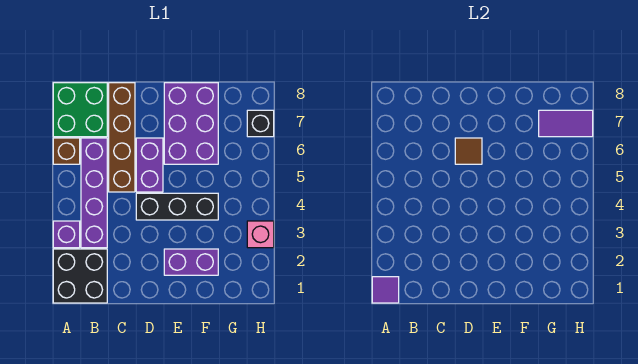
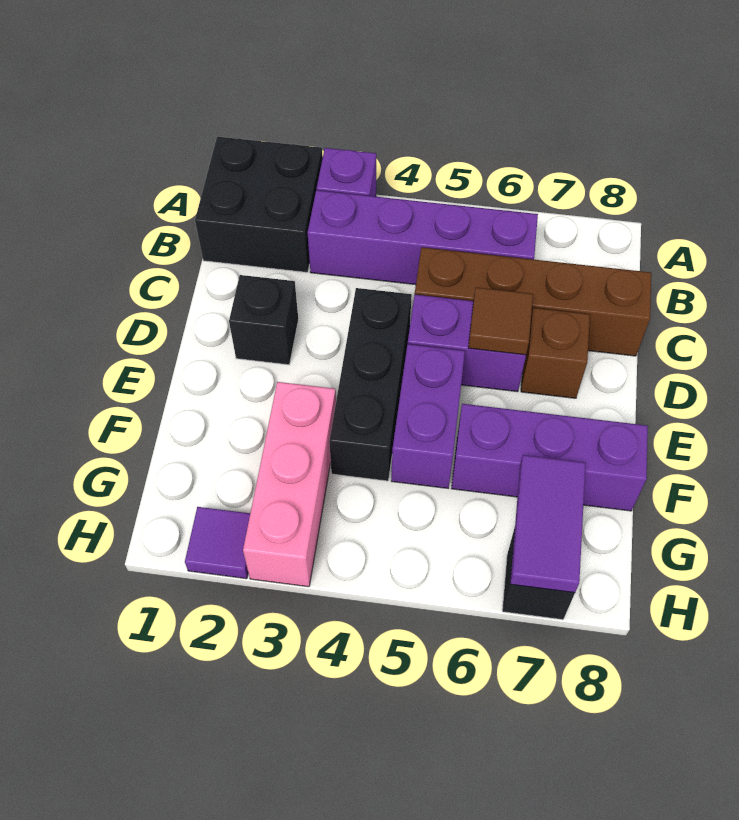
purple tile A1 level 2 -> purple tile H2 level 1
brown brick A6 level 1 -> brown brick D7 level 1
green brick A7:B8 level 1 -> none
none -> black brick D2 level 1
purple brick E2:F2 level 1 -> purple brick E5:F5 level 1
purple brick E6:F8 level 1 -> purple brick F6:F8 level 1
pink brick H3 level 1 -> pink brick F3:H3 level 1

